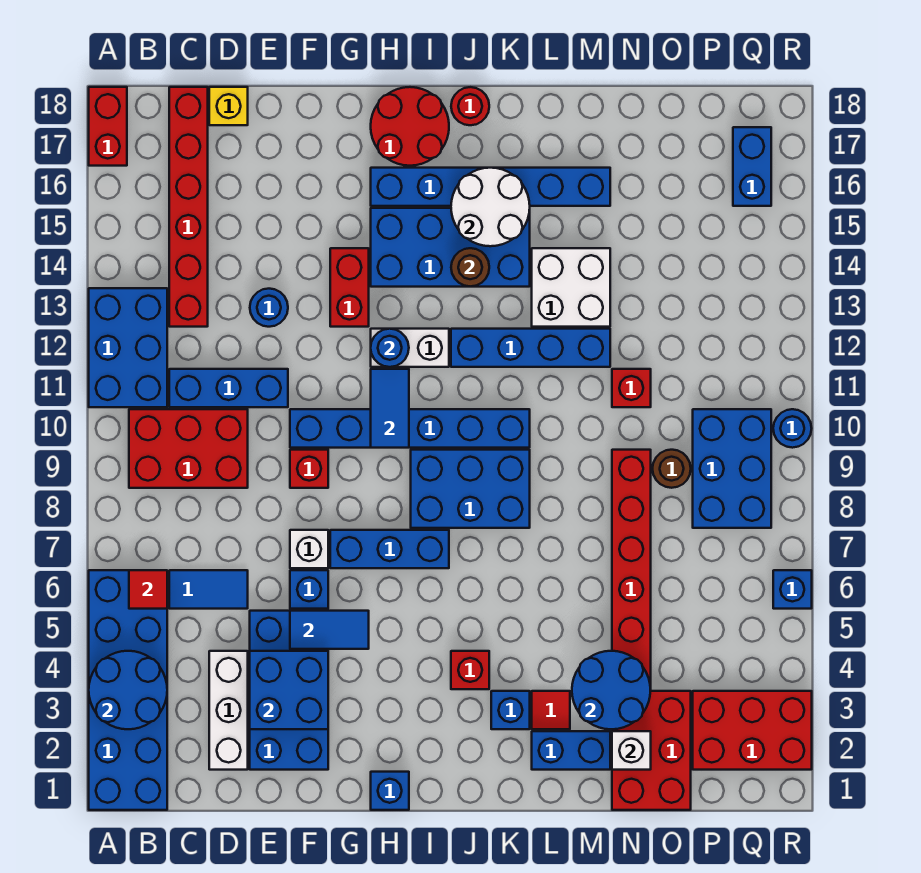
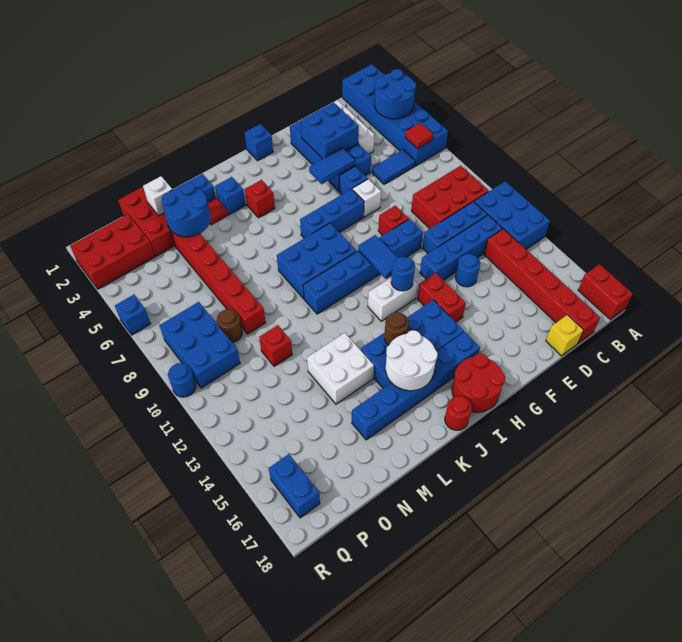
blue brick J12:M12 level 1 -> blue brick C12:F12 level 1

